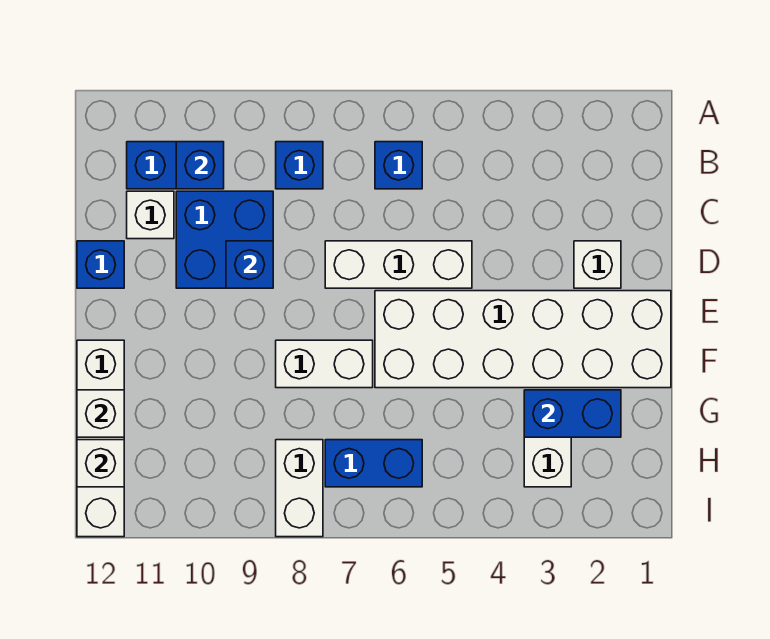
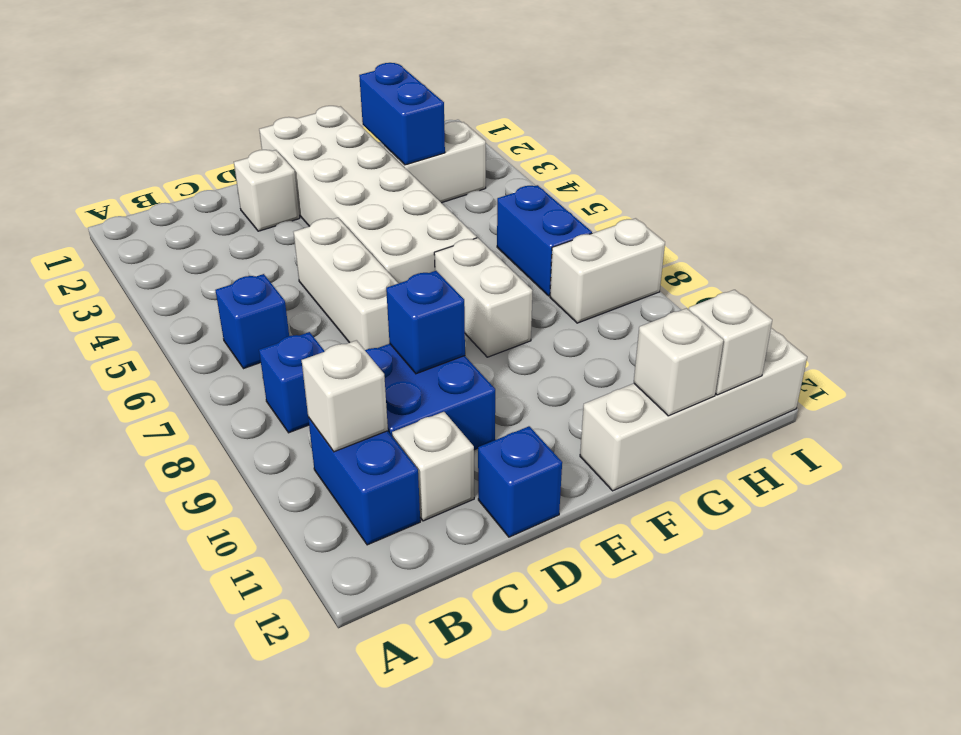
blue brick B10 level 2 -> white brick B10 level 2

